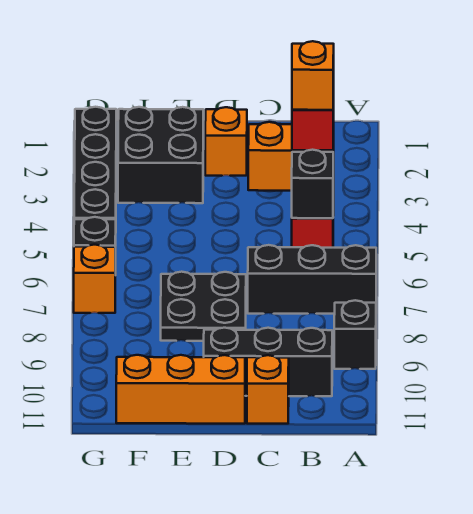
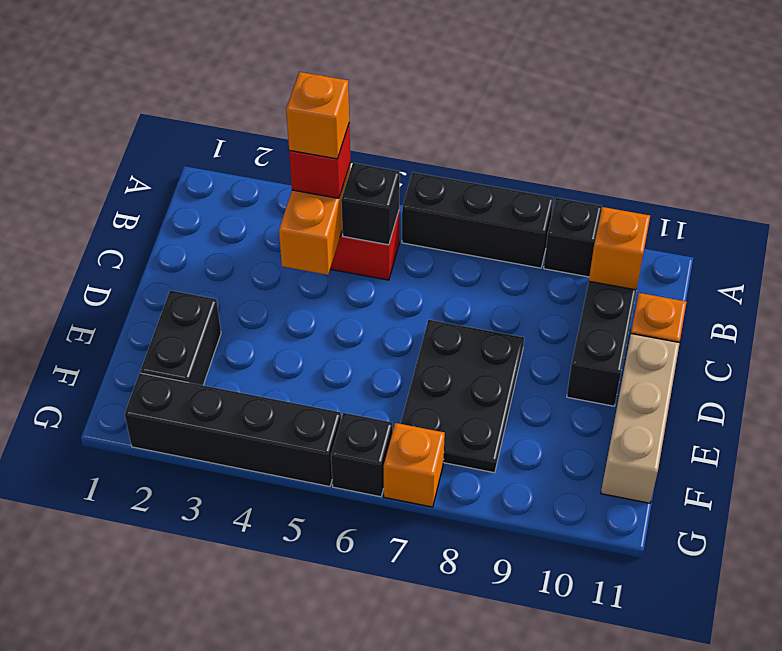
black brick A7:C7 level 1 -> black brick A6:A8 level 1
orange brick D2 level 1 -> orange brick B10 level 2
black plate D7:E8 level 1 -> black plate D7:F8 level 1
orange brick D11:F11 level 1 -> tan brick D11:F11 level 1
black brick E2:F3 level 1 -> black brick E2:F2 level 1

